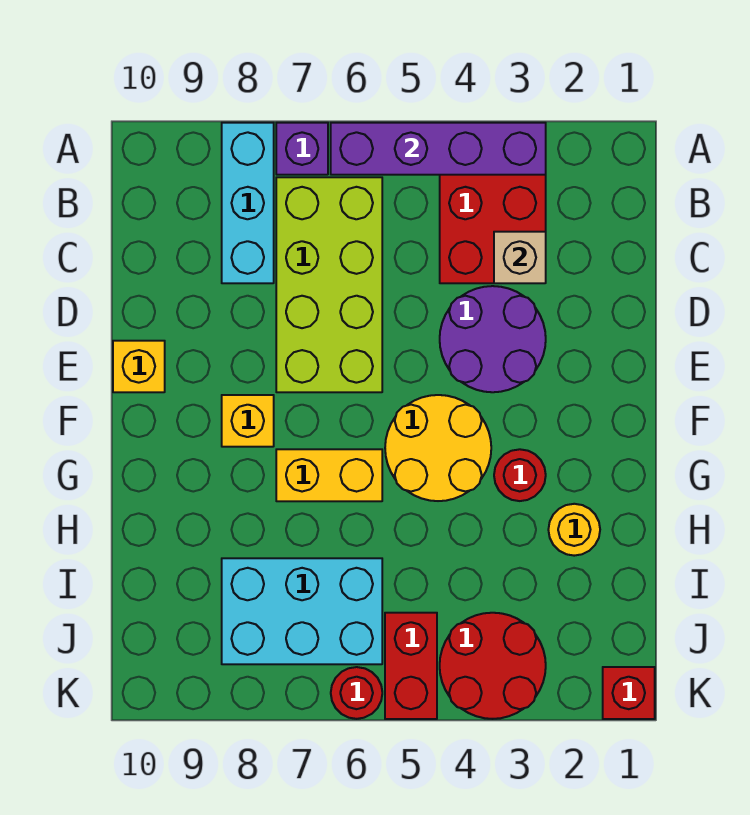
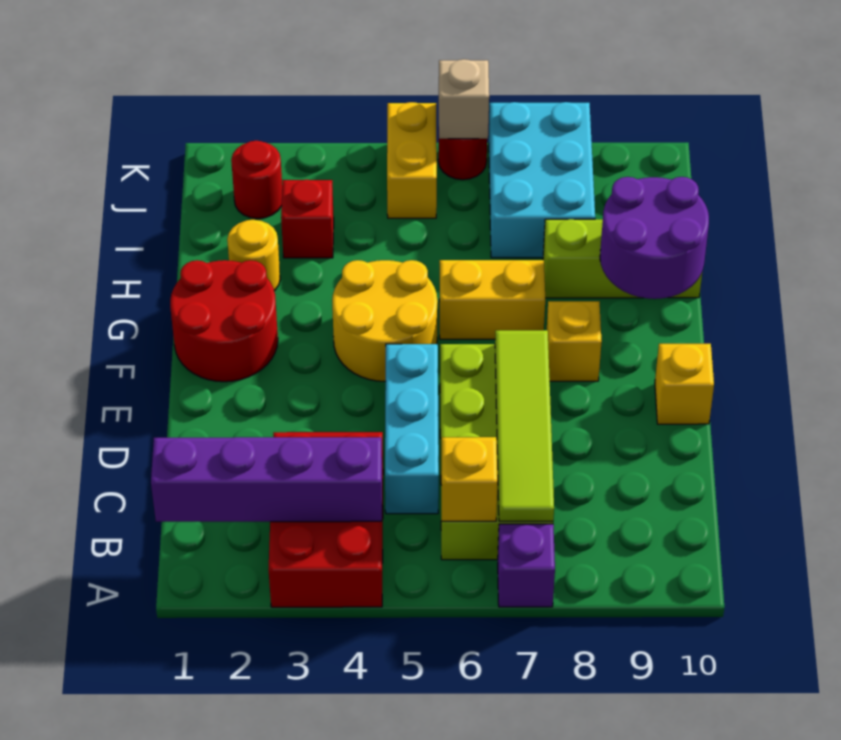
purple brick A3:A6 level 2 -> purple brick B1:B4 level 2
cyan brick A8:C8 level 1 -> cyan brick C5:E5 level 1
none -> yellow brick B6 level 2
none -> lime tile B7:E7 level 2
tan brick C3 level 2 -> tan brick K6 level 2
purple round brick D3:E4 level 1 -> purple round brick G9:H10 level 2
red round brick G3 level 1 -> red round brick J2 level 1
none -> lime brick H8:H10 level 1
cyan brick I6:J8 level 1 -> cyan brick I7:K8 level 1
red round brick J3:K4 level 1 -> red round brick F1:G2 level 1
red brick J5:K5 level 1 -> yellow brick J5:K5 level 1
red brick K1 level 1 -> red brick I3 level 1

